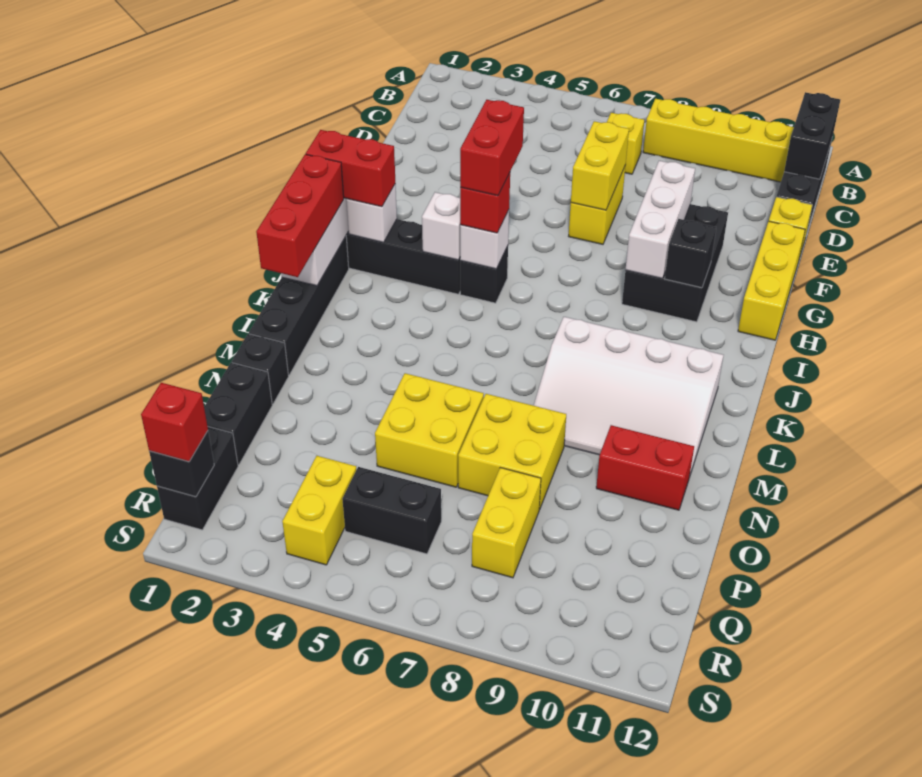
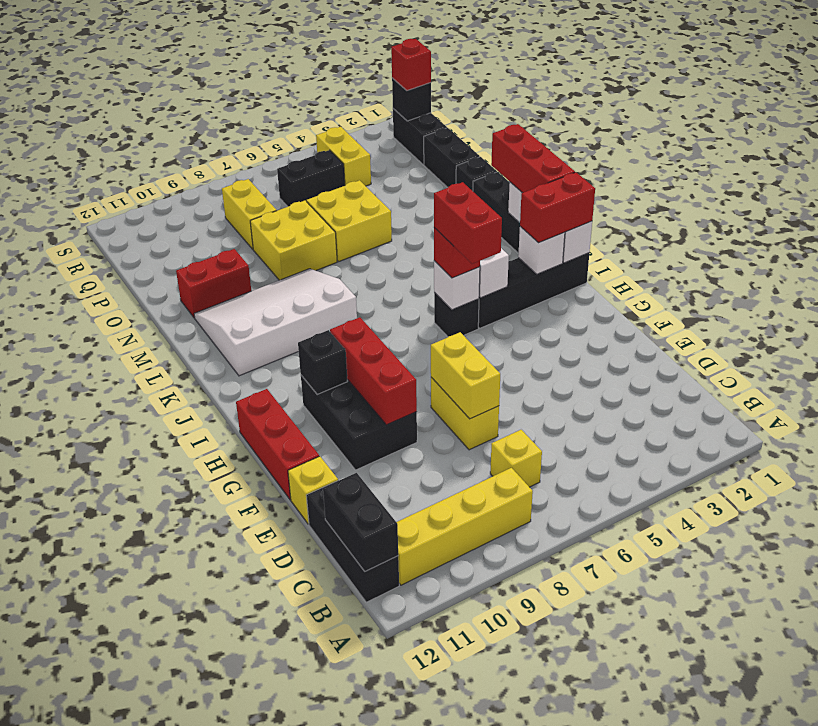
white brick F9:H9 level 2 -> red brick F9:H9 level 2
yellow brick F12:H12 level 1 -> red brick F12:H12 level 1

